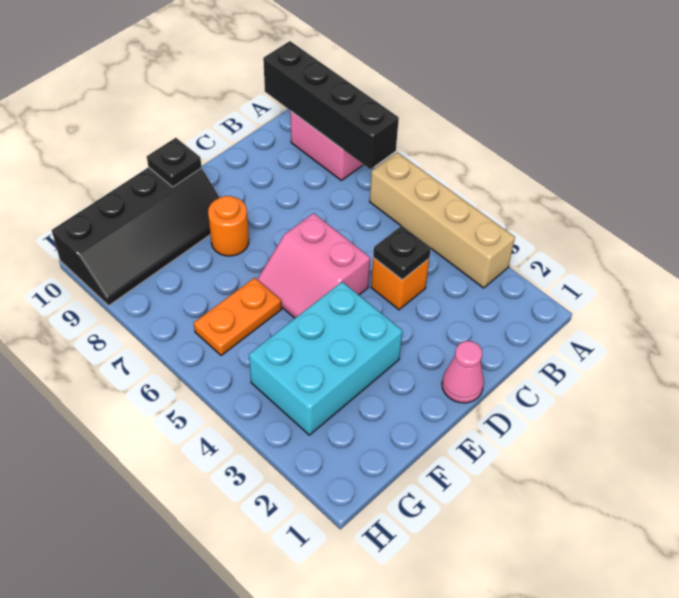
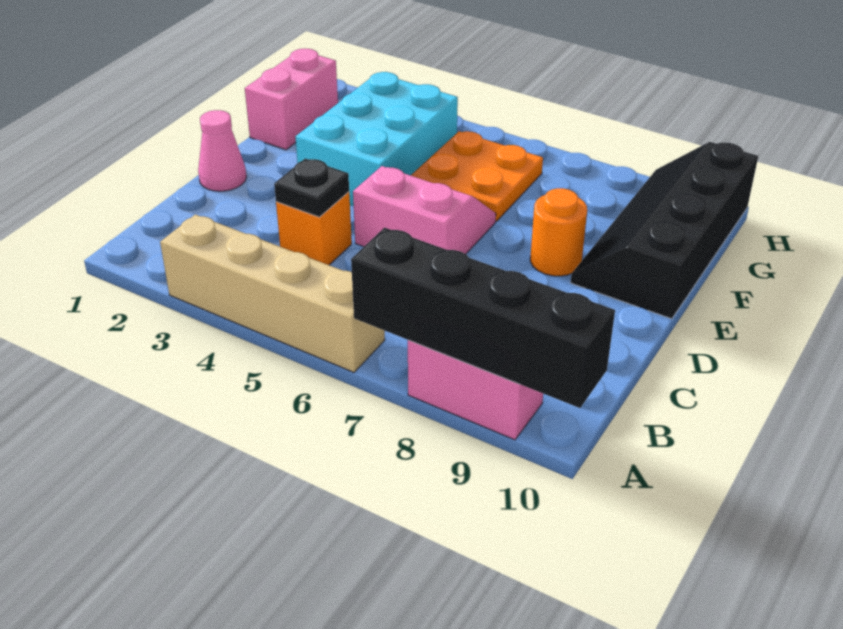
black plate E10 level 2 -> none
none -> pink brick F1:G1 level 1
orange plate F6:G6 level 1 -> orange plate F5:G6 level 1

